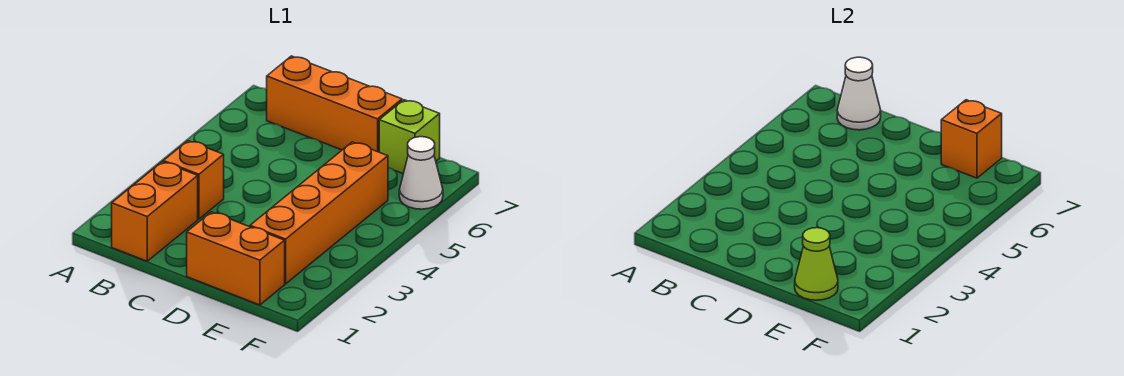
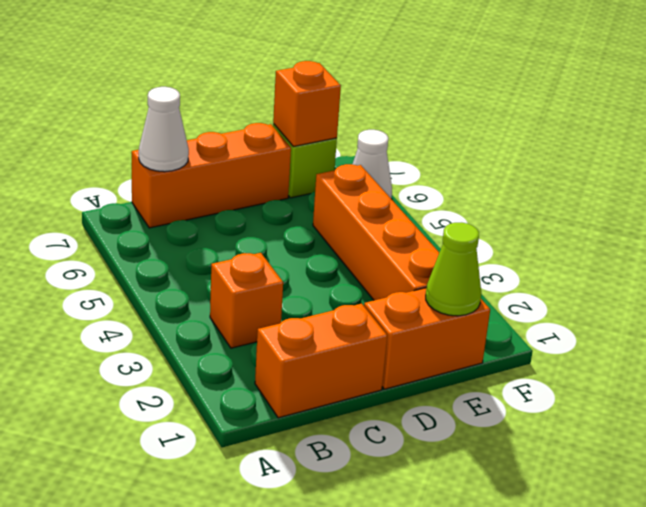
orange brick B1:B2 level 1 -> orange brick B1:C1 level 1

